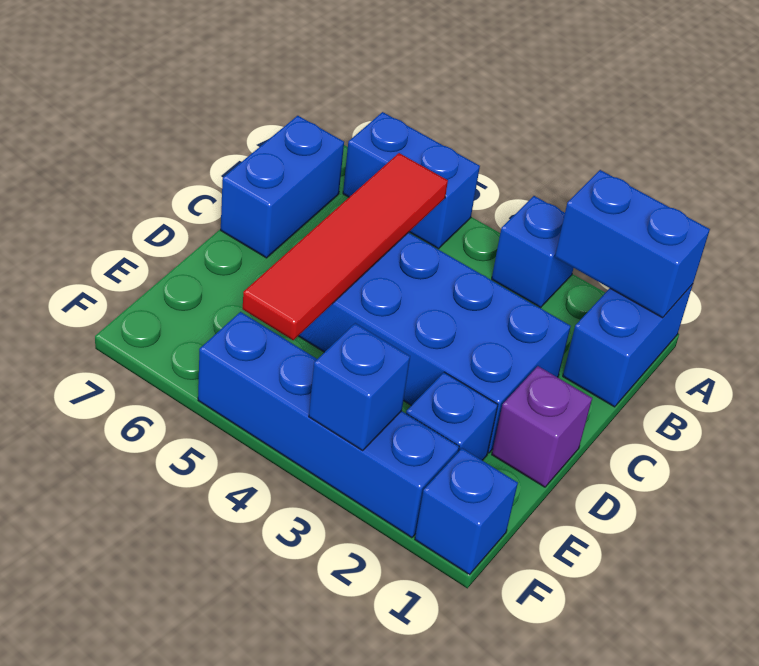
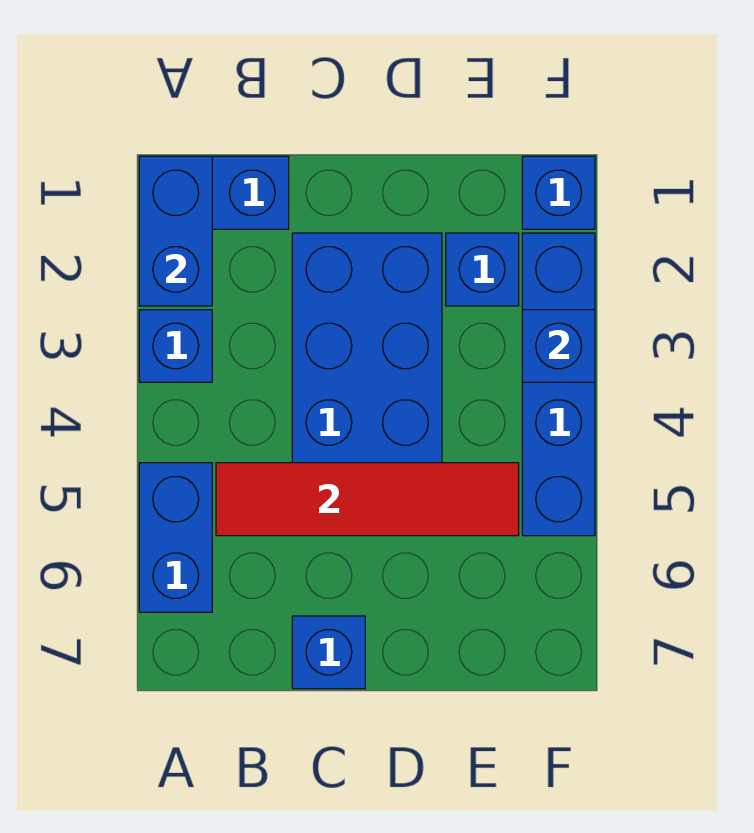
blue brick B7:C7 level 1 -> blue brick C7 level 1
purple brick D1 level 1 -> none

